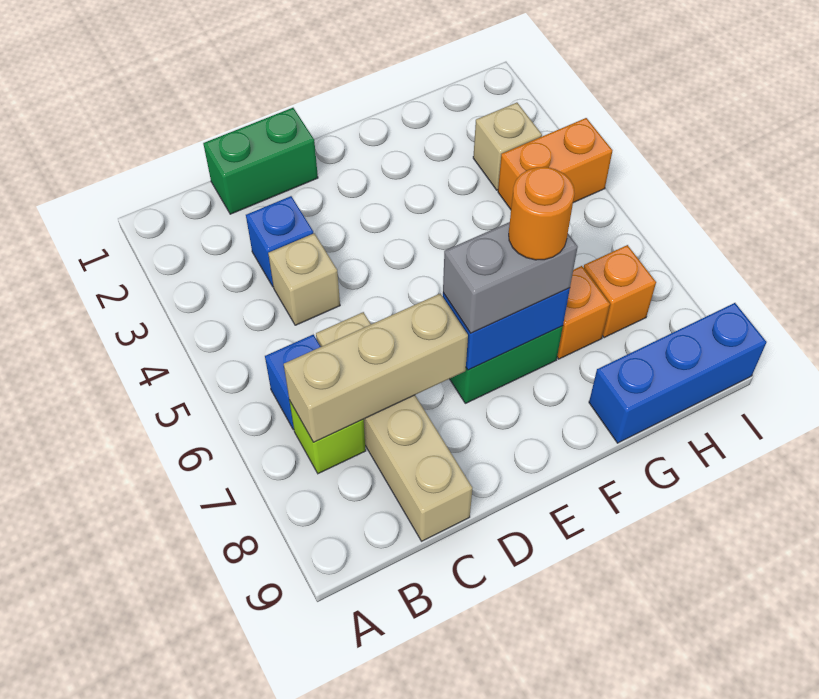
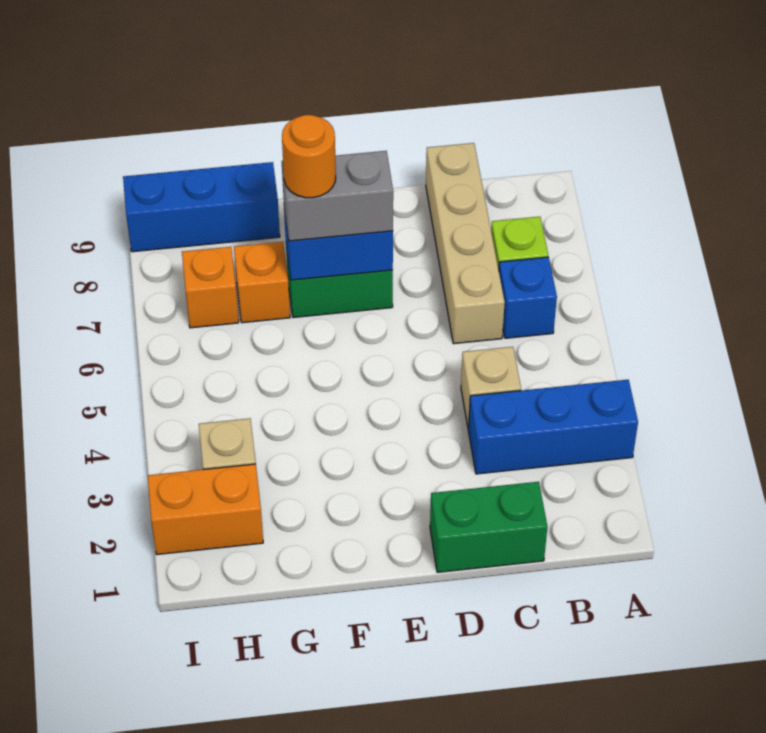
tan brick B7:D7 level 2 -> none
blue brick C3 level 1 -> blue brick A3:C3 level 1
orange brick H4:I4 level 1 -> orange brick H2:I2 level 1

